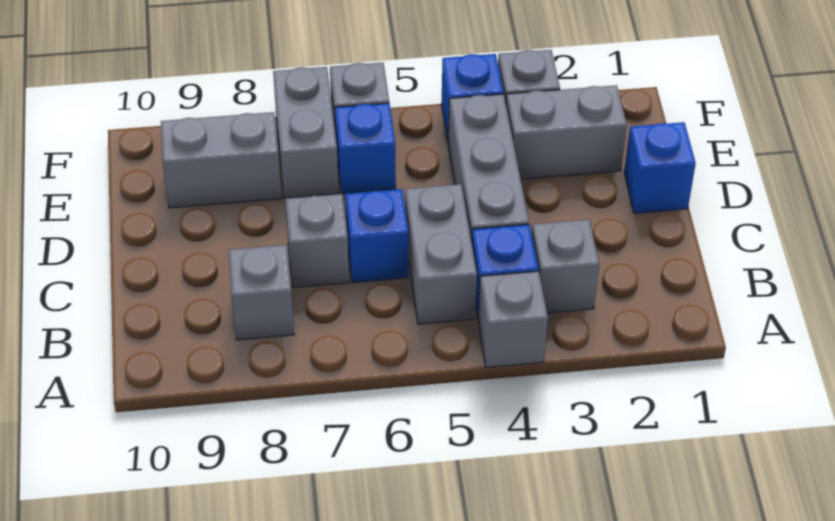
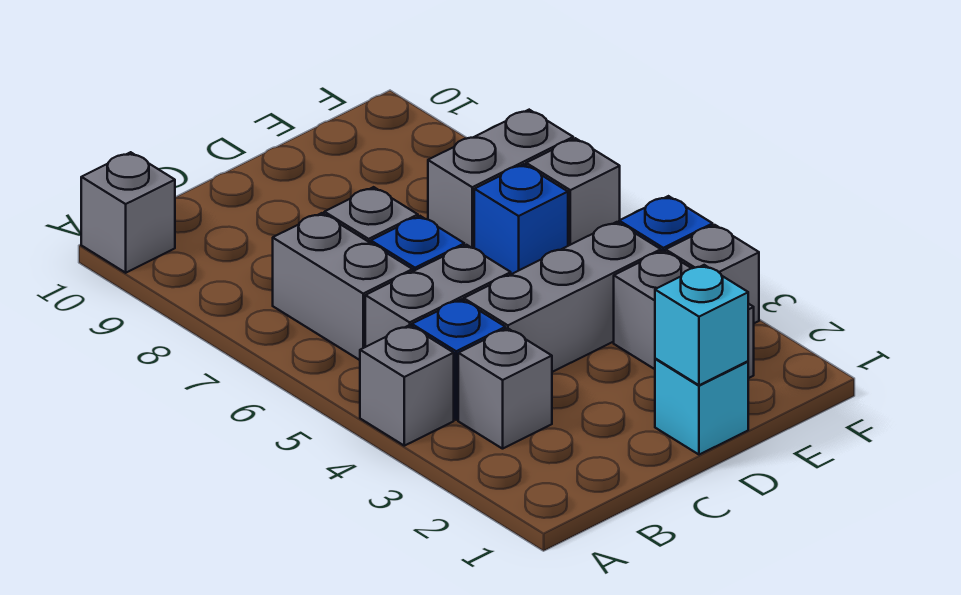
grey brick B8 level 1 -> grey brick A10 level 1
blue brick D1 level 1 -> cyan brick D1 level 1
none -> cyan brick D1 level 2
grey brick E8:E9 level 1 -> grey brick B6:B7 level 1

